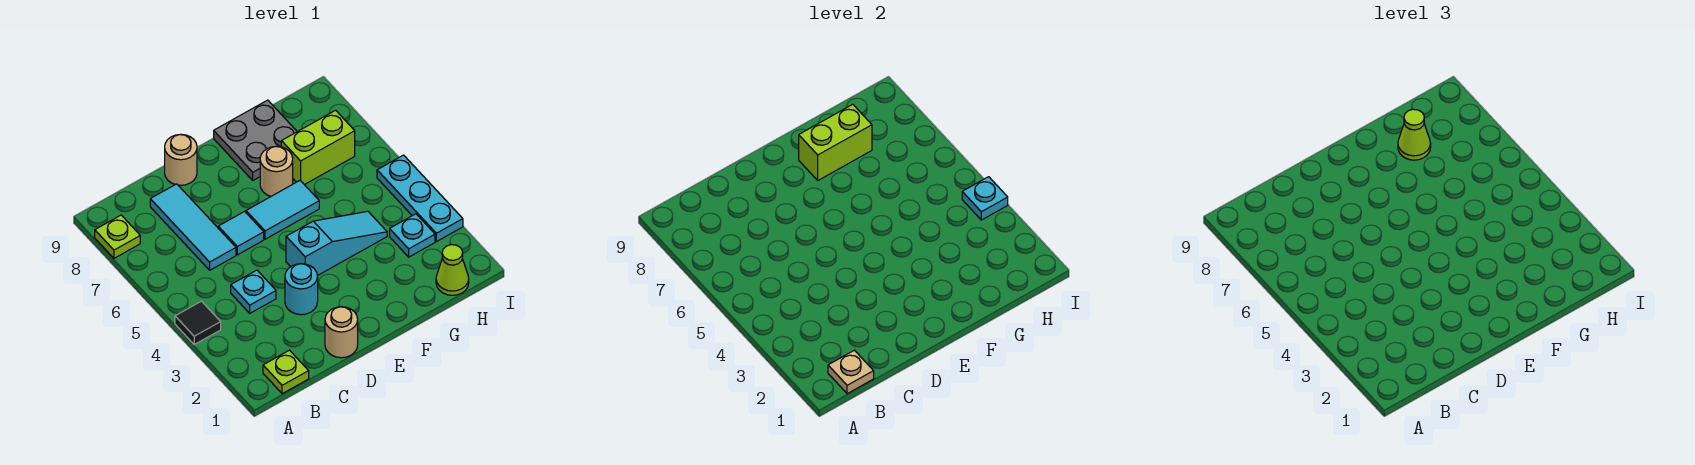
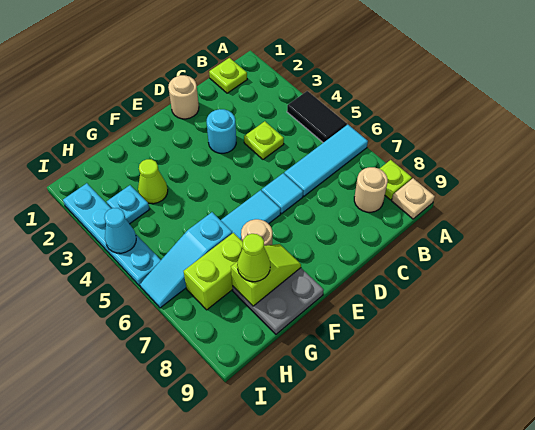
black tile A4 level 1 -> black tile A4:A5 level 1
tan plate B1 level 2 -> tan plate A9 level 1
cyan plate C4 level 1 -> lime plate C4 level 1
cyan tile C6:C8 level 1 -> cyan tile A6:C6 level 1
tan round brick D9 level 1 -> tan round brick B8 level 1
cyan slope E4:G4 level 1 top E -> cyan slope G6:I6 level 1 top G
lime brick F8:G8 level 2 -> lime slope F8:G8 level 2 top G
lime cone H1 level 1 -> lime cone G3 level 1
cyan plate I3:I5 level 1 -> cyan plate I2:I5 level 1
cyan plate I4 level 2 -> cyan cone I4 level 2

